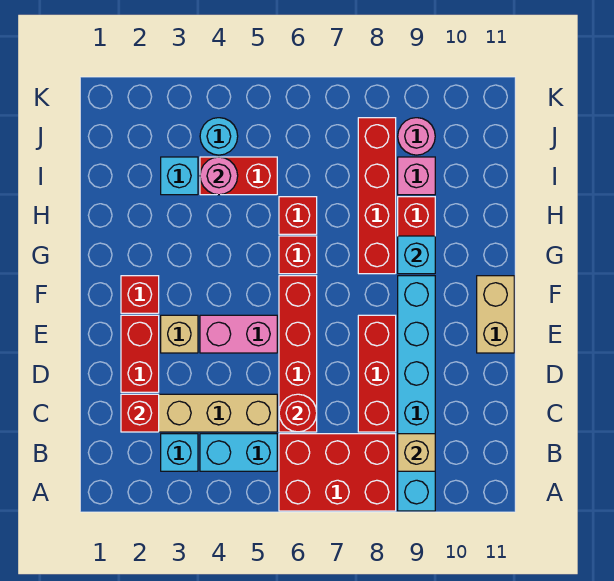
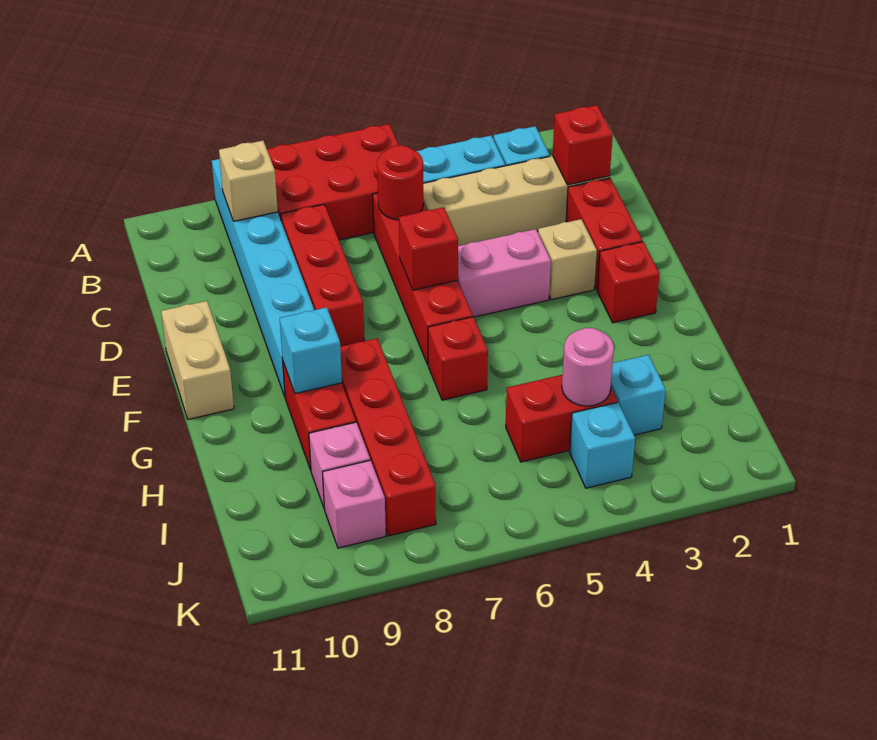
red brick H6 level 1 -> red brick E6 level 2
cyan round brick J4 level 1 -> cyan brick J4 level 1
pink round brick J9 level 1 -> pink brick J9 level 1

